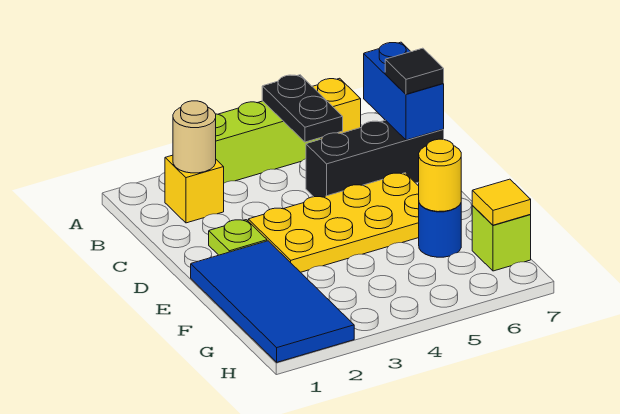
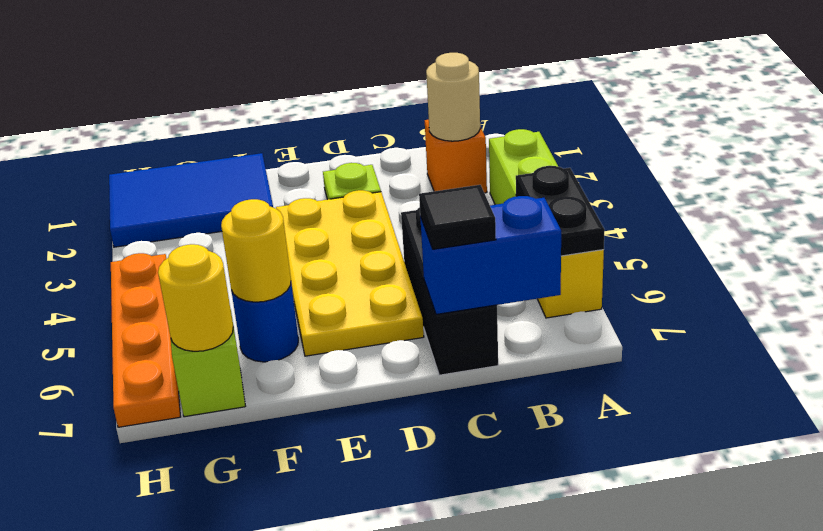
black plate A5:B5 level 2 -> black plate A5:A6 level 2
yellow brick B2 level 1 -> orange brick B2 level 1
blue tile E1:H2 level 1 -> blue tile F1:H2 level 1
yellow tile G7 level 2 -> yellow round brick G7 level 2
none -> orange plate H4:H7 level 1

